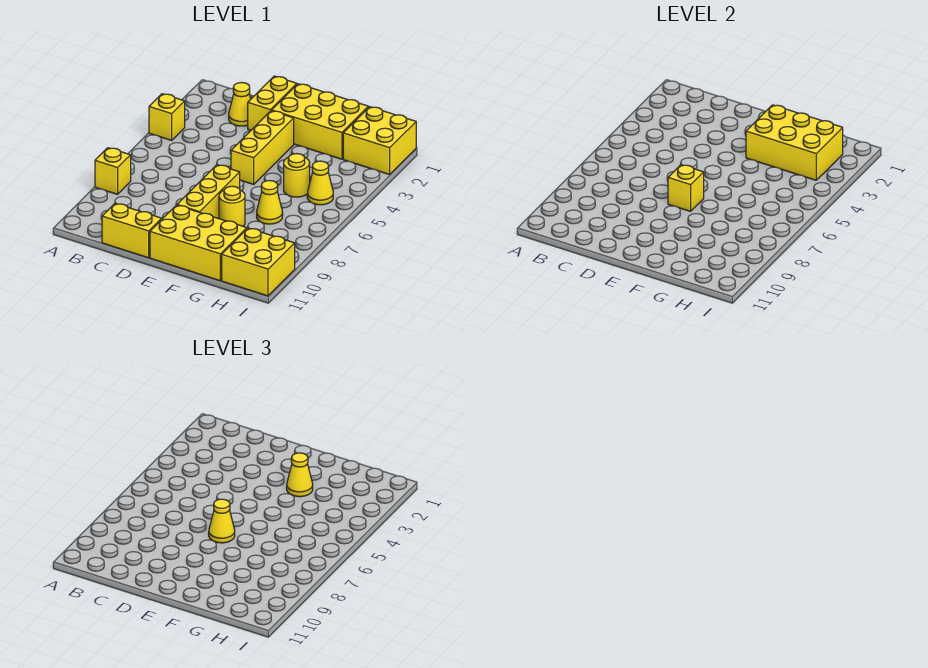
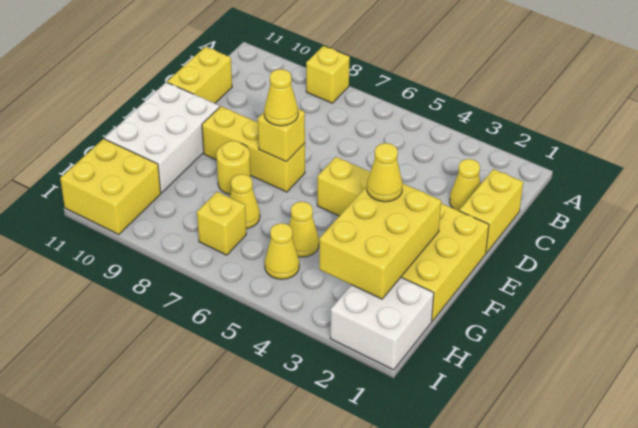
yellow brick A4 level 1 -> yellow brick H7 level 1
yellow brick D1:D2 level 1 -> yellow brick C1:D1 level 1
yellow brick E10:G11 level 1 -> white brick E10:G11 level 1
yellow round brick G5 level 1 -> yellow cone G5 level 1
yellow brick H1:I2 level 1 -> white brick H1:I2 level 1

